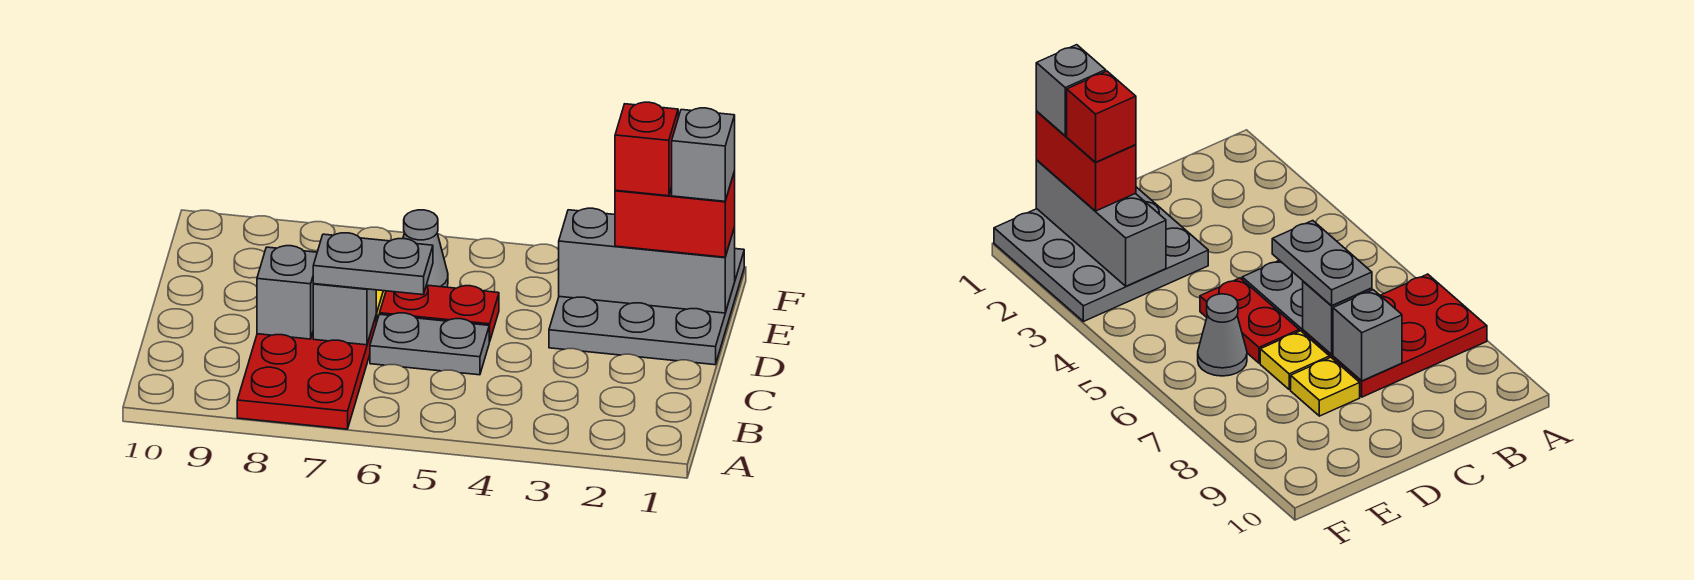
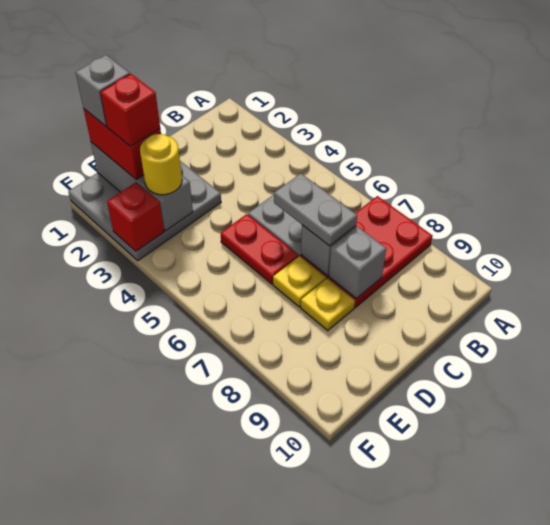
none -> yellow round brick E3 level 3
grey cone E6 level 1 -> none
none -> red brick F3 level 2

